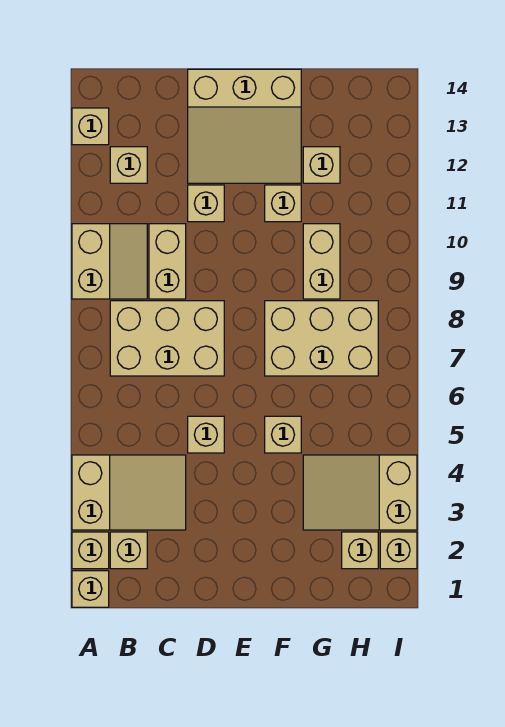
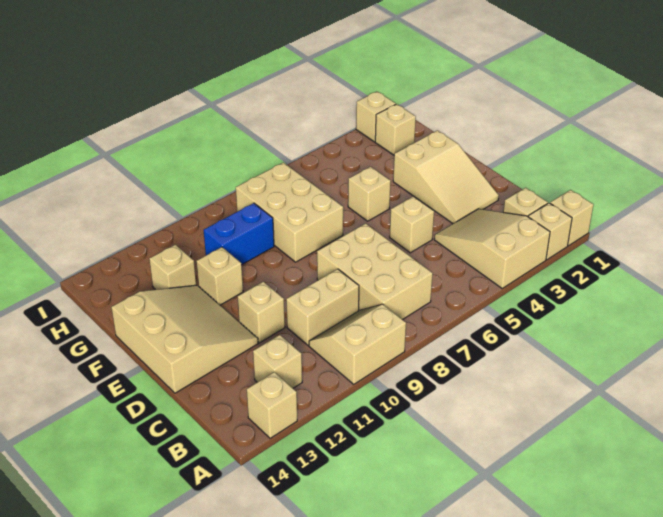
tan slope G3:I4 level 1 top I -> tan slope D2:F3 level 1 top F
tan brick G9:G10 level 1 -> blue brick G9:G10 level 1

